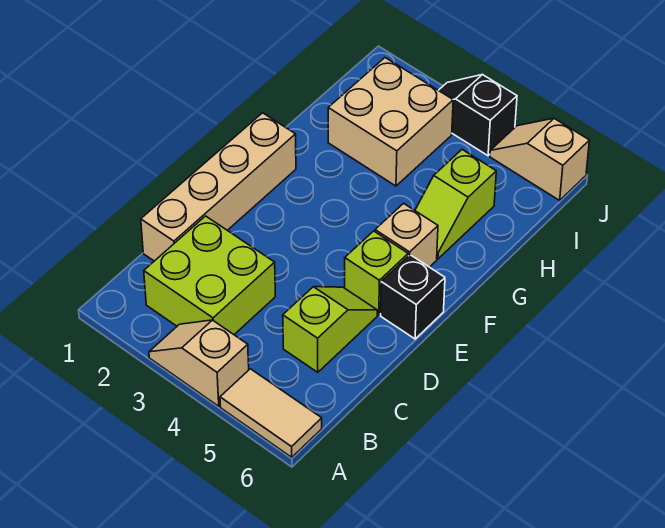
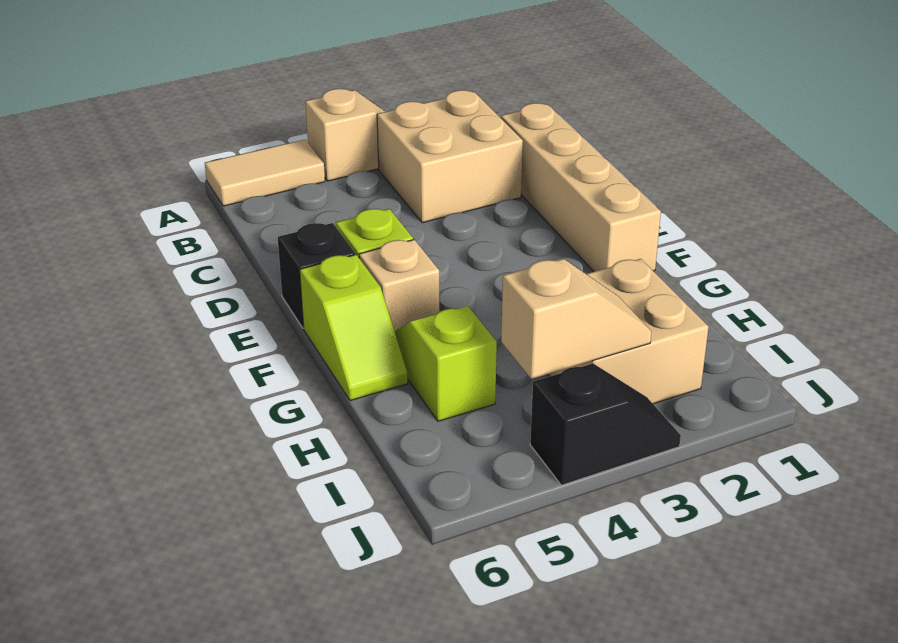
lime brick B2:C3 level 1 -> tan brick B2:C3 level 1
lime slope C5:D5 level 1 top C -> lime slope F6:G6 level 1 top F
tan slope J5:J6 level 1 top 6 -> tan slope I3:I4 level 2 top 4

